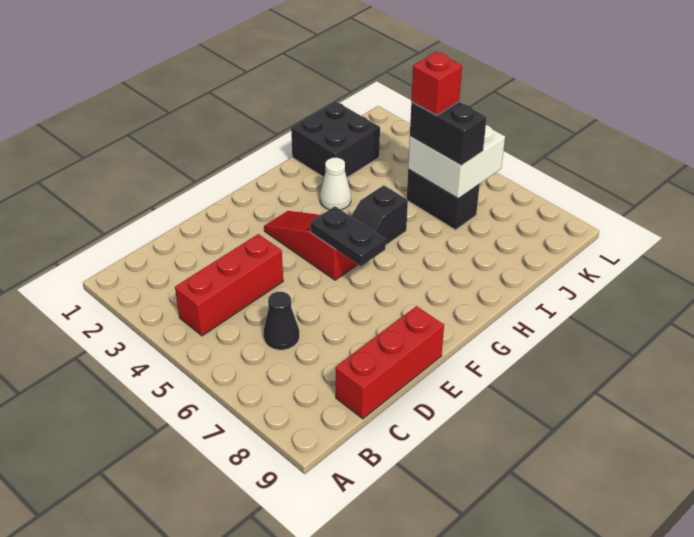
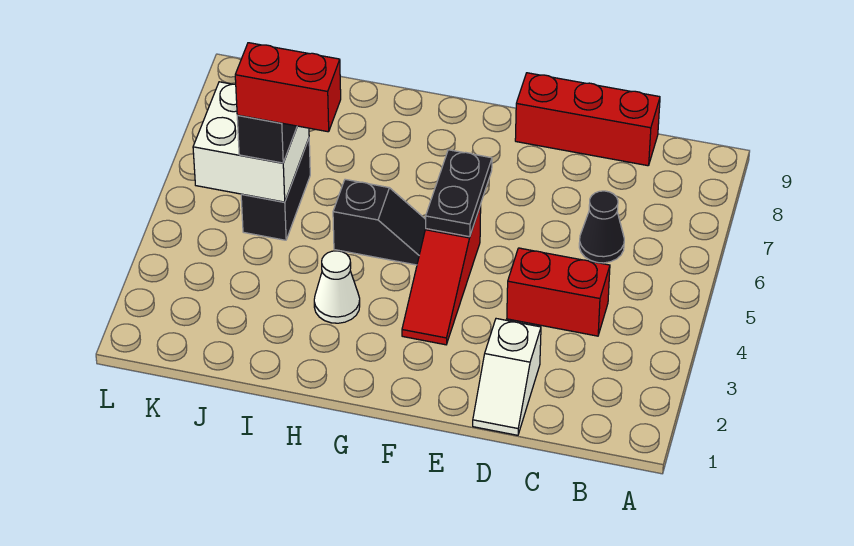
red brick B4:D4 level 1 -> red brick C4:D4 level 1
none -> white slope D1:D2 level 1 top 2
black brick I1:J2 level 1 -> none
red brick J5 level 4 -> red brick I5:J5 level 4

